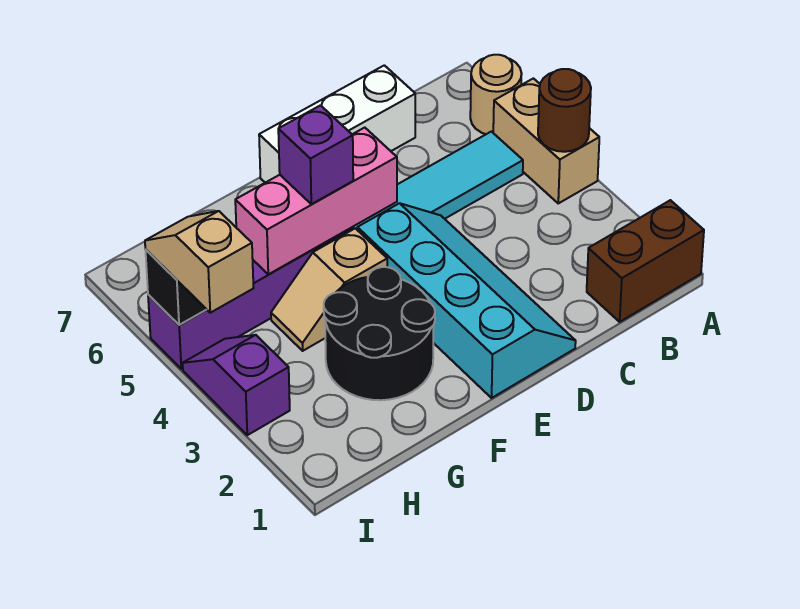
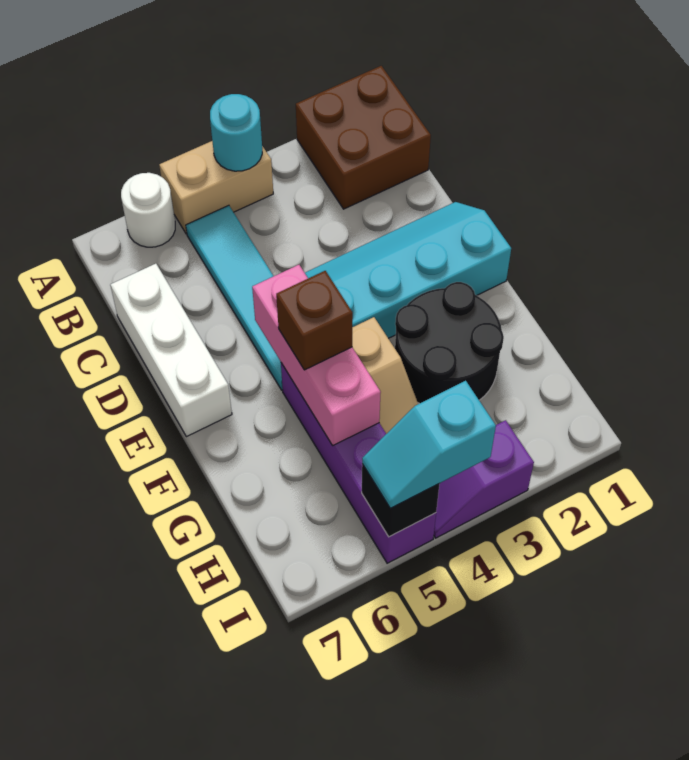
brown brick A1:B1 level 1 -> brown brick A1:B2 level 1
brown round brick A4 level 2 -> cyan round brick A4 level 2
tan round brick A6 level 1 -> white round brick A6 level 1
purple brick F5 level 3 -> brown brick F5 level 3
tan slope I4:I5 level 3 top 4 -> cyan slope I4:I5 level 3 top 4

